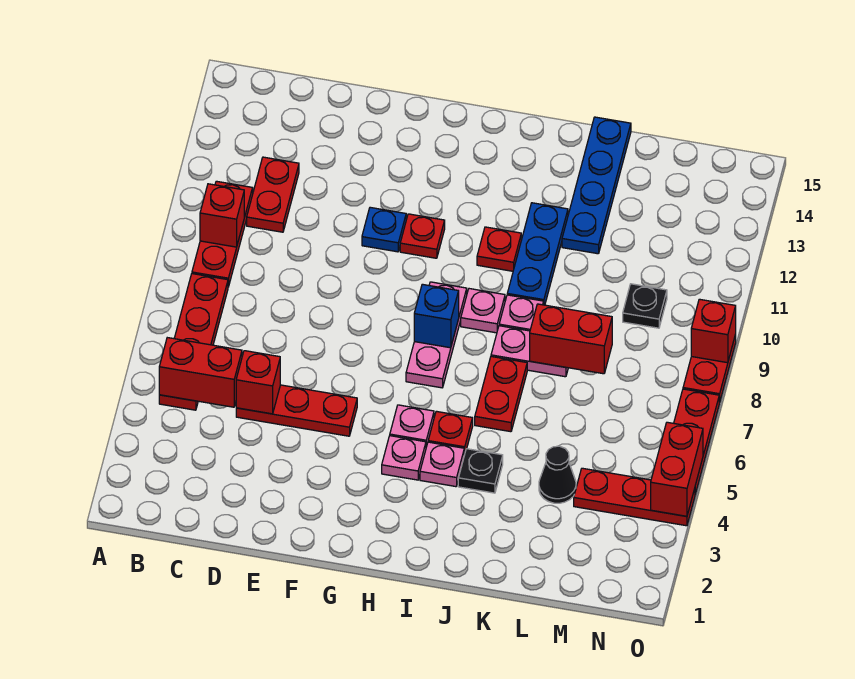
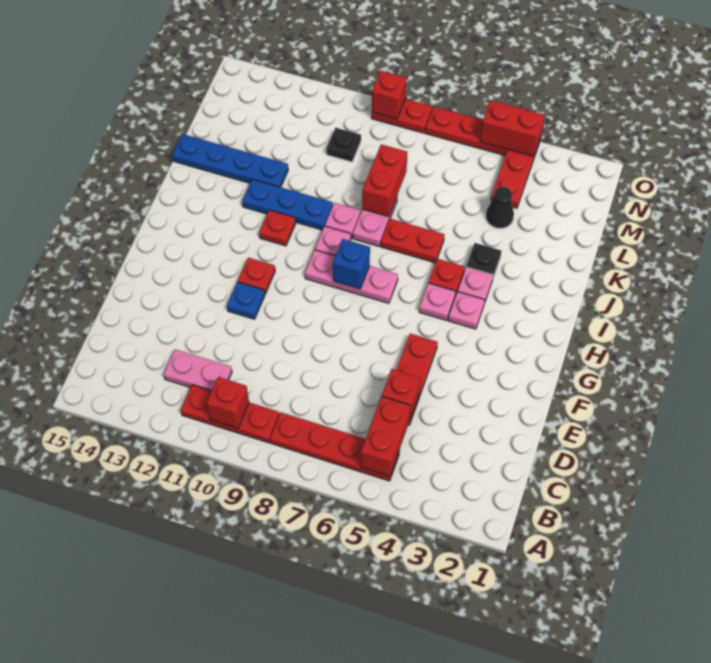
red plate C11:C12 level 1 -> pink plate C11:C12 level 1

